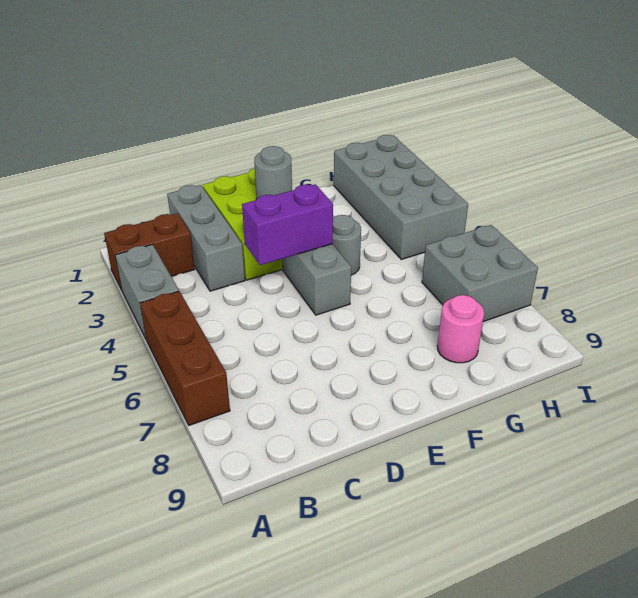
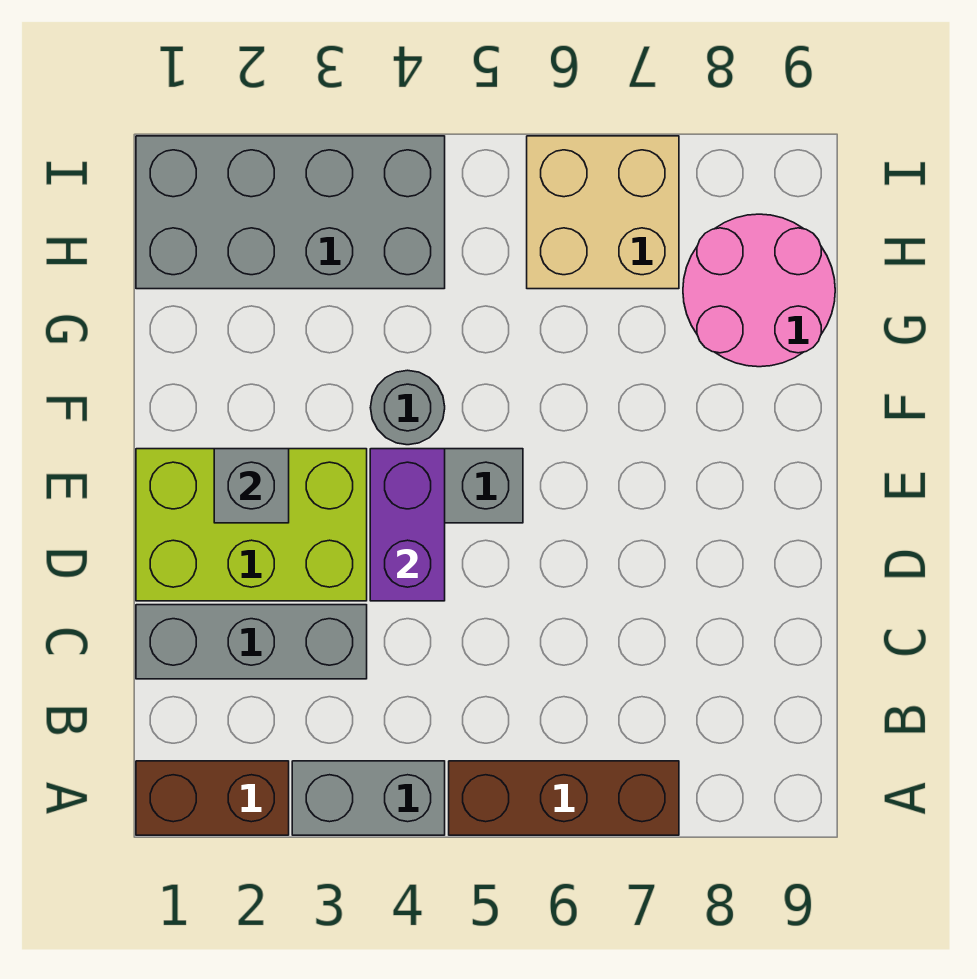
brown brick A2:B2 level 1 -> brown brick A1:A2 level 1
grey round brick E2 level 2 -> grey brick E2 level 2
pink round brick G8 level 1 -> pink round brick G8:H9 level 1
grey brick H6:I7 level 1 -> tan brick H6:I7 level 1

